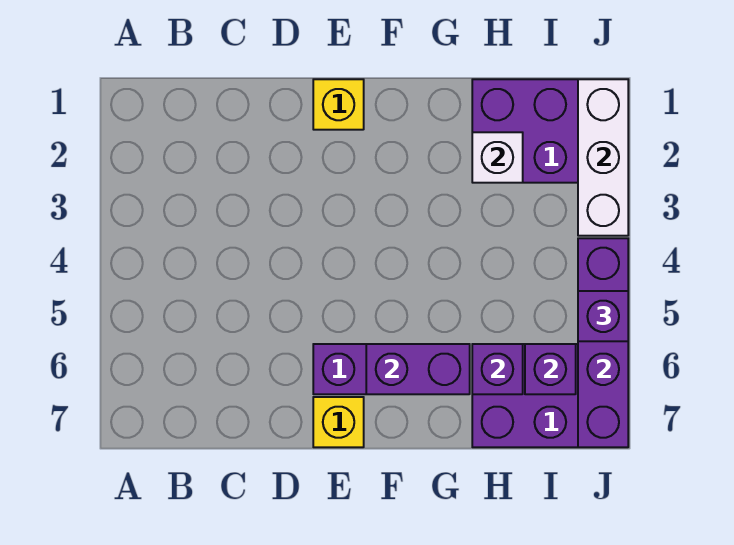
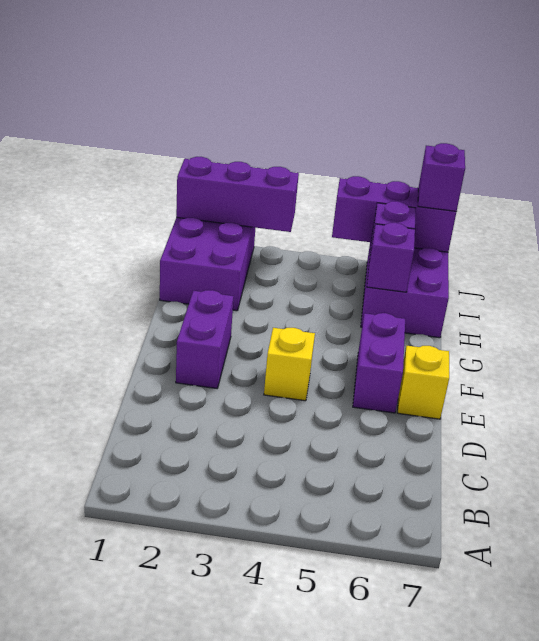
yellow brick E1 level 1 -> yellow brick E4 level 1
purple brick F6:G6 level 2 -> purple brick E2:F2 level 1
white brick H2 level 2 -> none
white brick J1:J3 level 2 -> purple brick J1:J3 level 2
purple brick J4:J7 level 2 -> purple brick J5:J7 level 2
purple brick J5 level 3 -> purple brick J7 level 3

